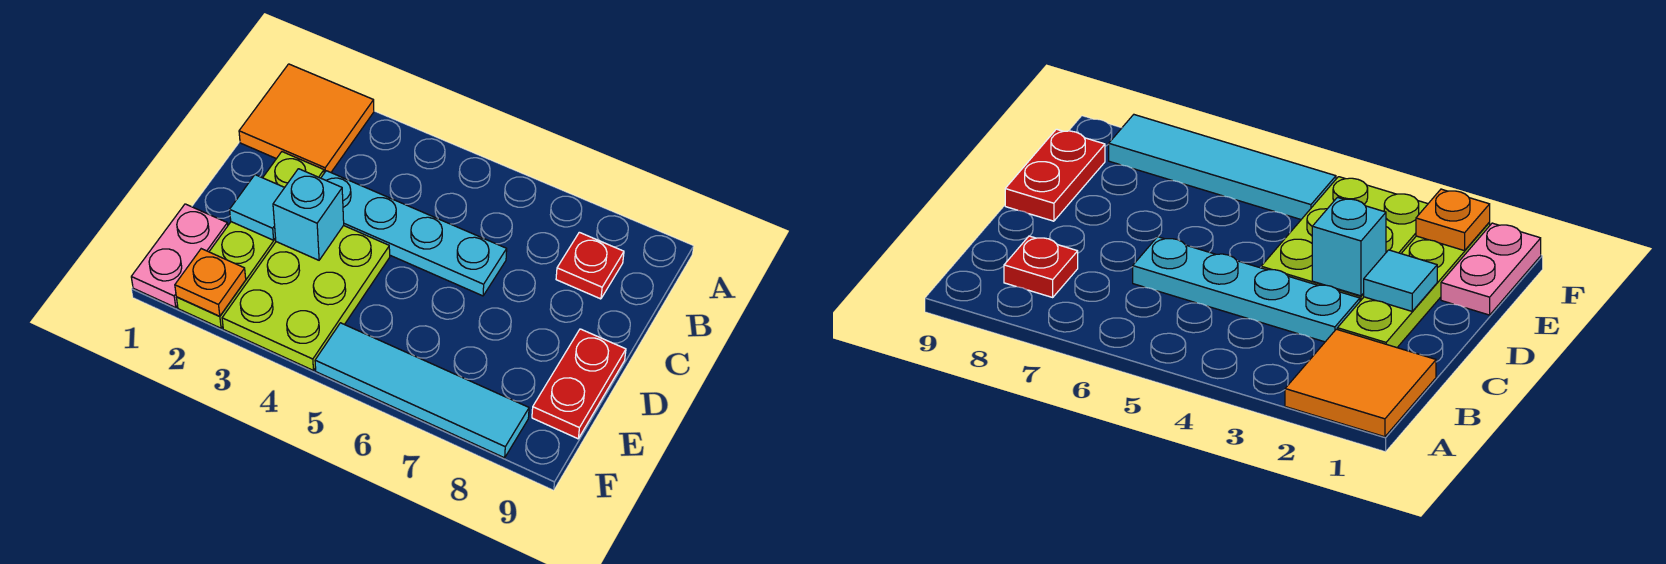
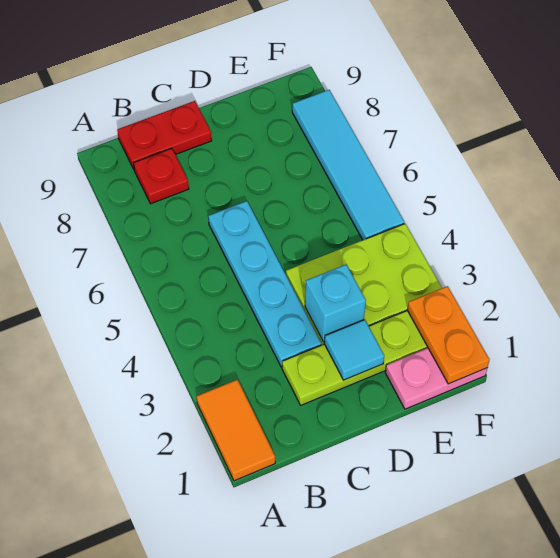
orange tile A1:B2 level 1 -> orange tile A1:A2 level 1
red plate D9:E9 level 1 -> red plate B9:C9 level 1
orange plate F2 level 2 -> orange plate F1:F2 level 2

